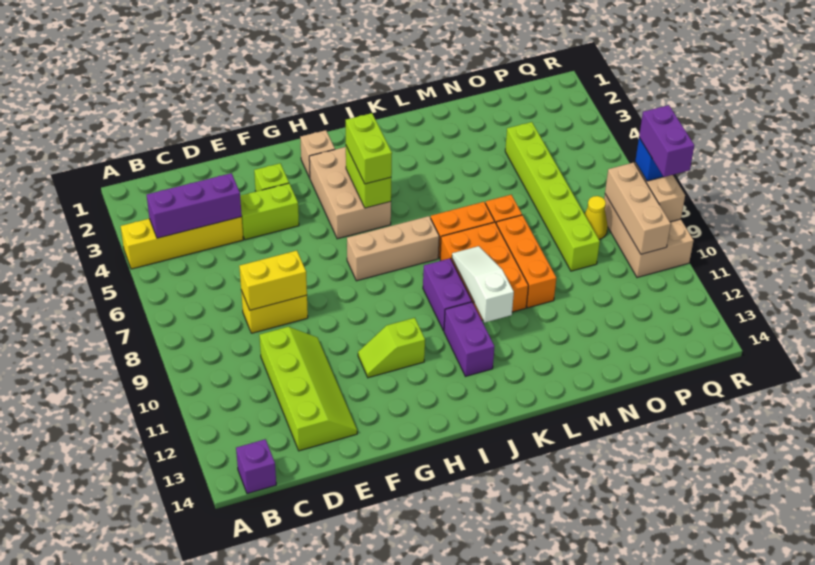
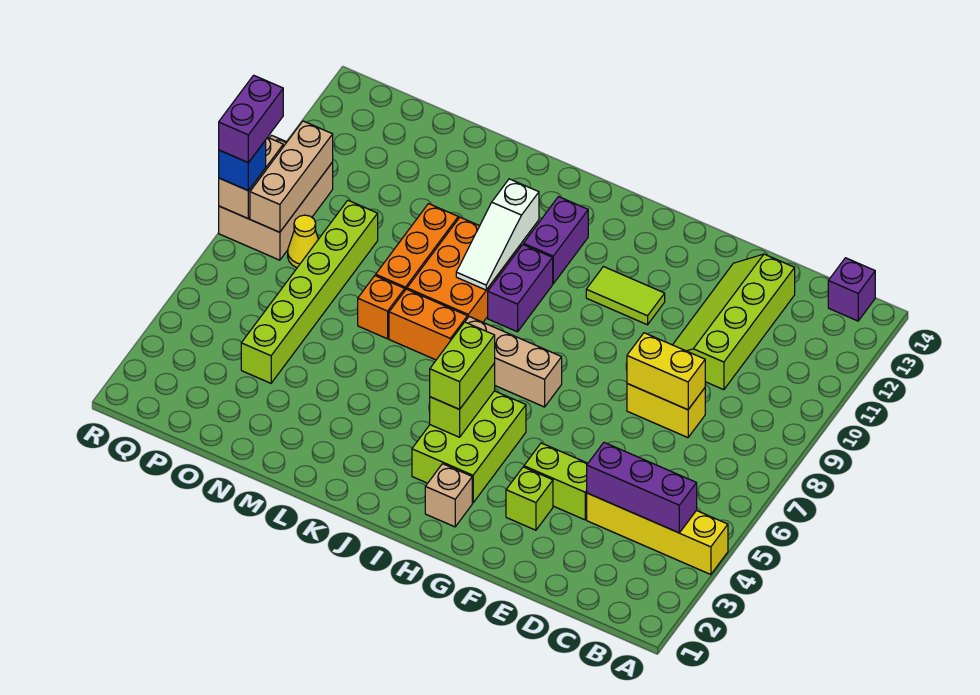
lime slope G11:H11 level 1 top H -> lime tile G11:H11 level 1
tan brick H3:I5 level 1 -> lime brick H3:I5 level 1

